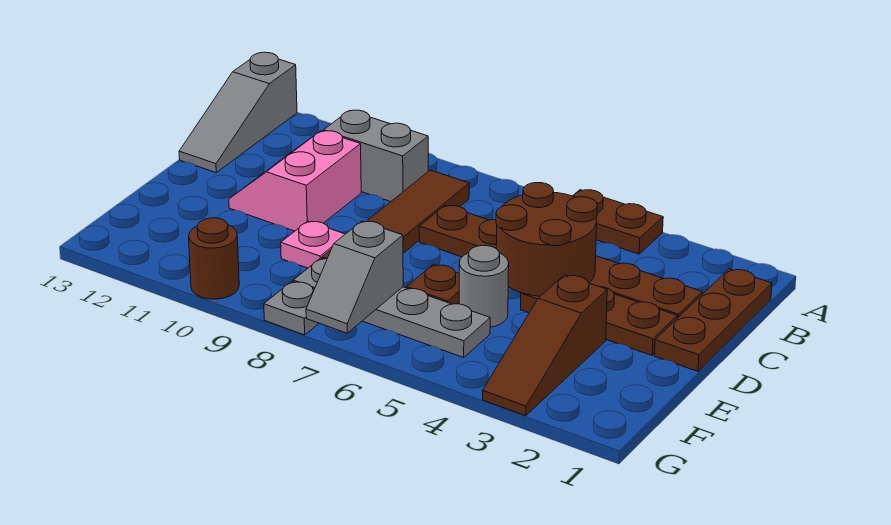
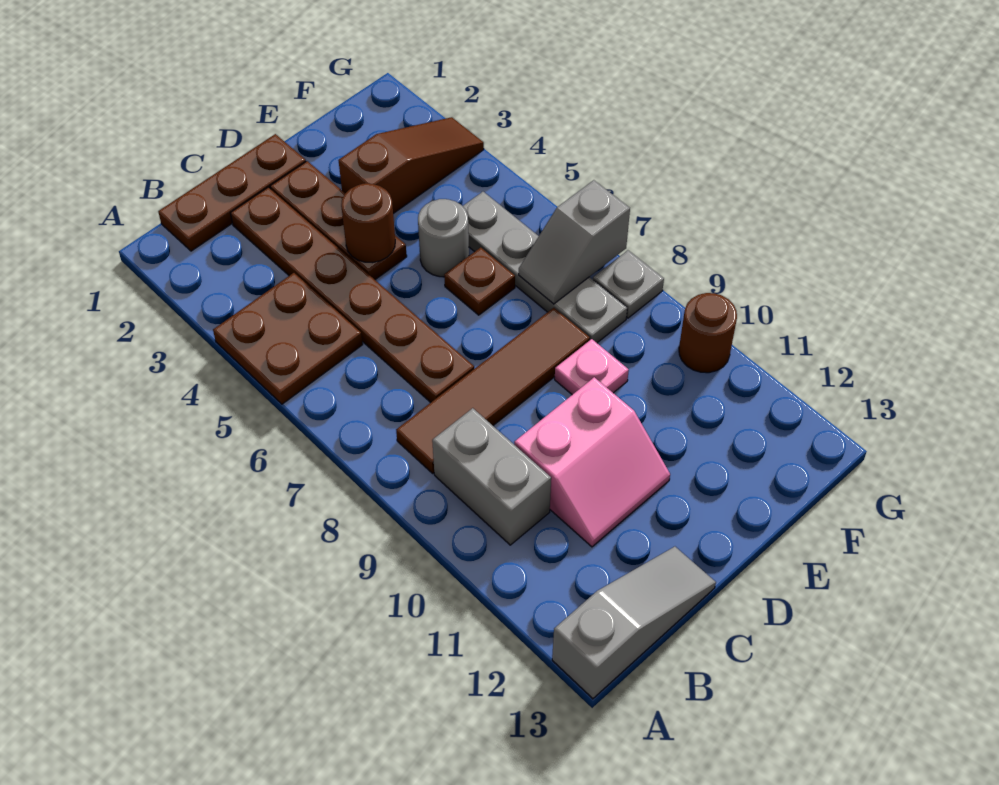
brown plate A4:A5 level 1 -> brown plate A4:B5 level 1
brown round brick C4:D5 level 2 -> brown round brick D4 level 2
grey slope F7:G7 level 2 top F -> grey slope F7:G7 level 2 top G

